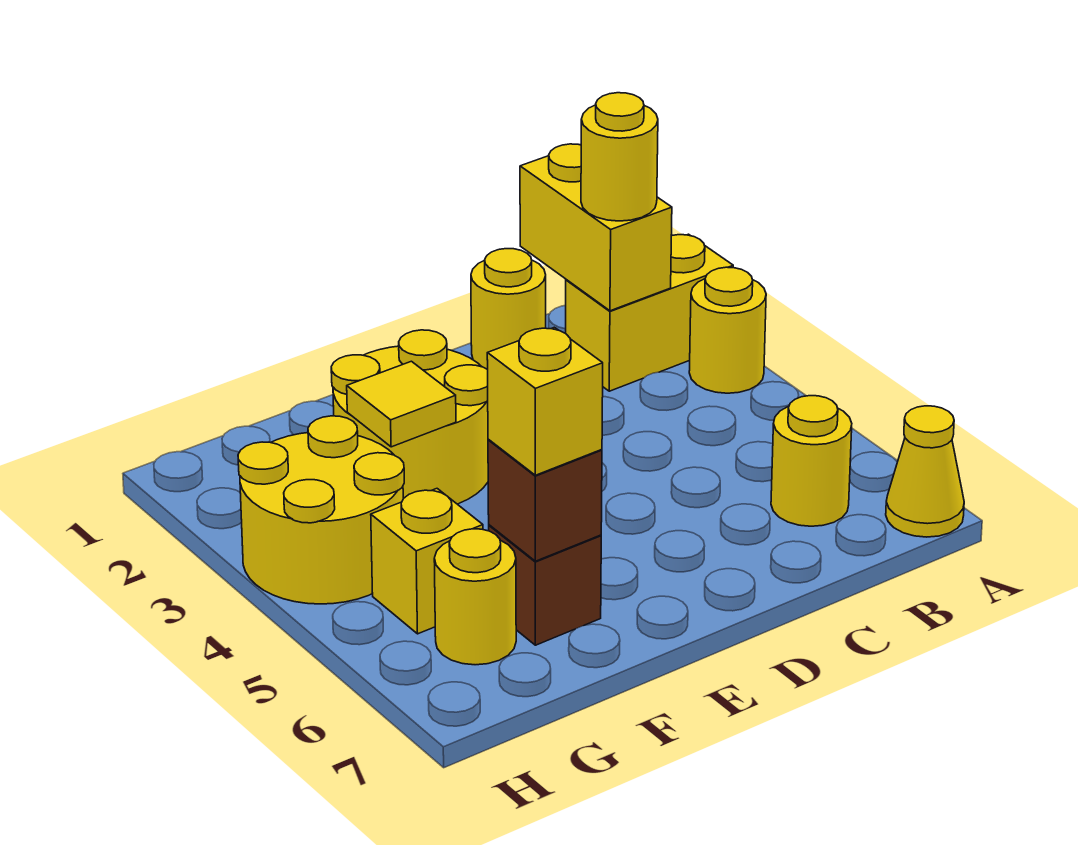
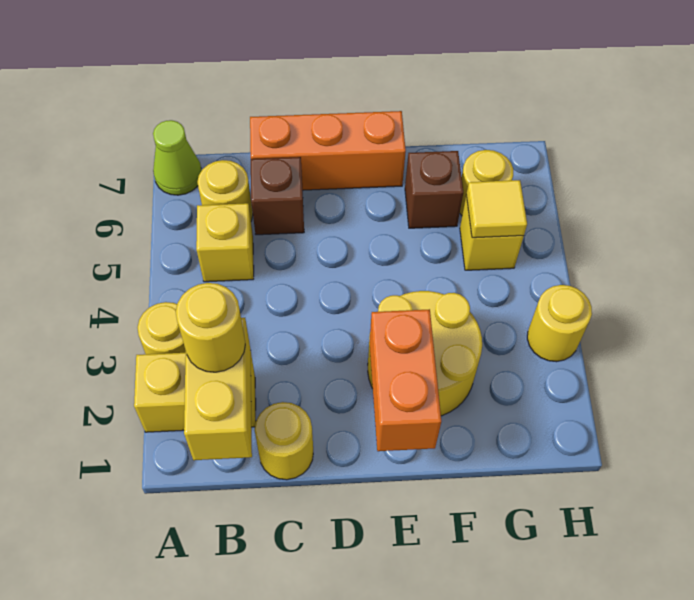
yellow cone A7 level 1 -> lime cone A7 level 1
none -> orange brick C7:E7 level 1
none -> orange brick E1:E2 level 2
yellow tile F3 level 2 -> yellow tile G5 level 2
brown brick F6 level 2 -> brown brick C6 level 1
yellow brick F6 level 3 -> yellow brick B5 level 1
yellow round brick G3:H4 level 1 -> yellow round brick H3 level 1

